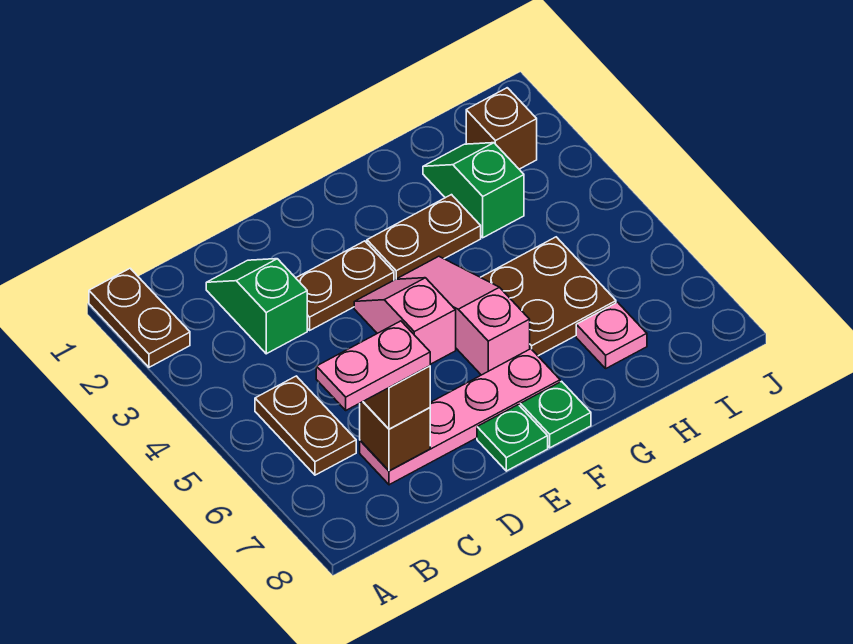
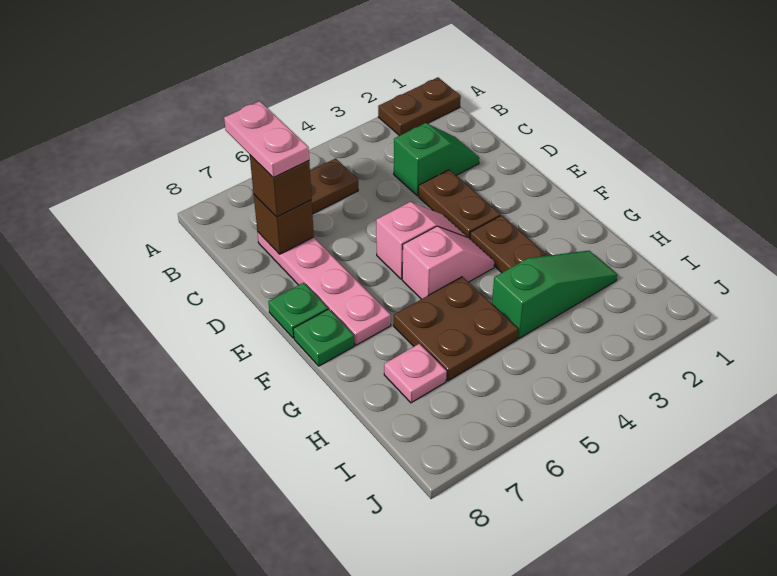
pink slope F4:F6 level 1 top 6 -> pink slope F4:F5 level 1 top 5
green slope H2:H3 level 1 top 3 -> green slope H2:H4 level 1 top 4
brown brick I2 level 1 -> none

